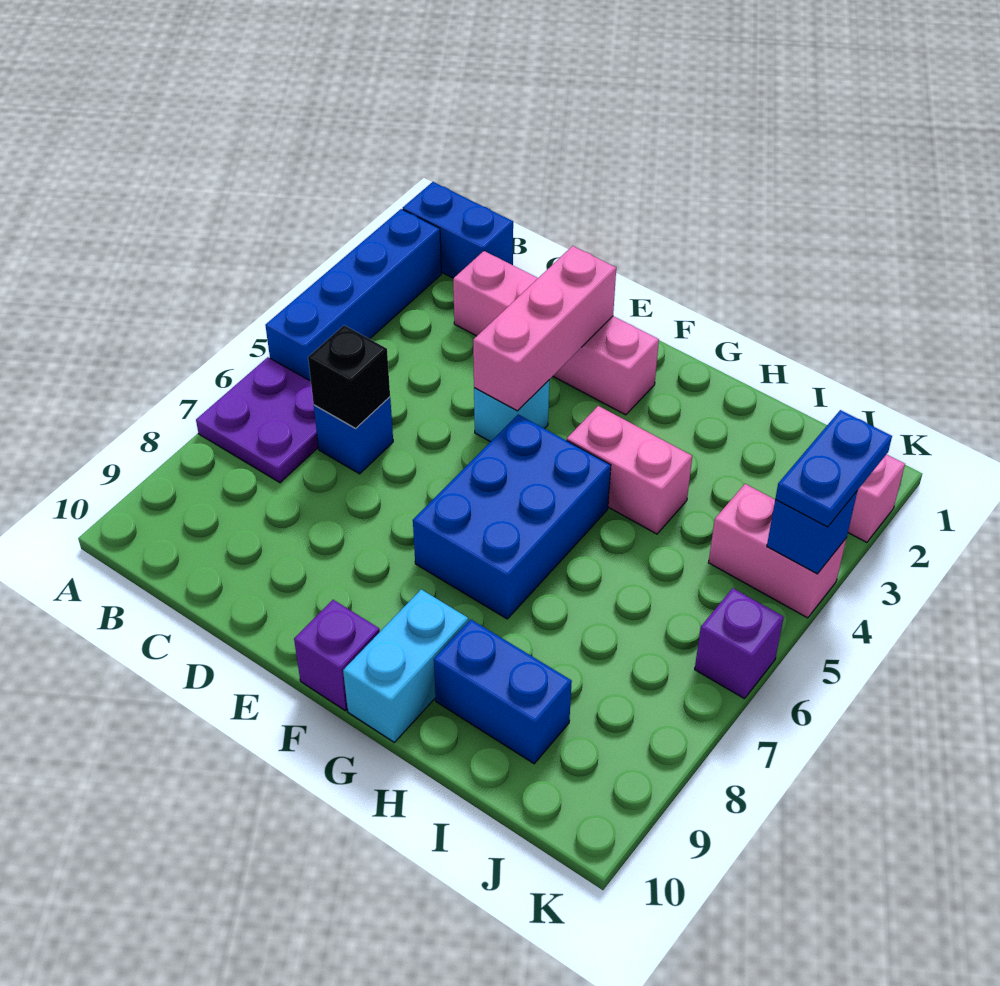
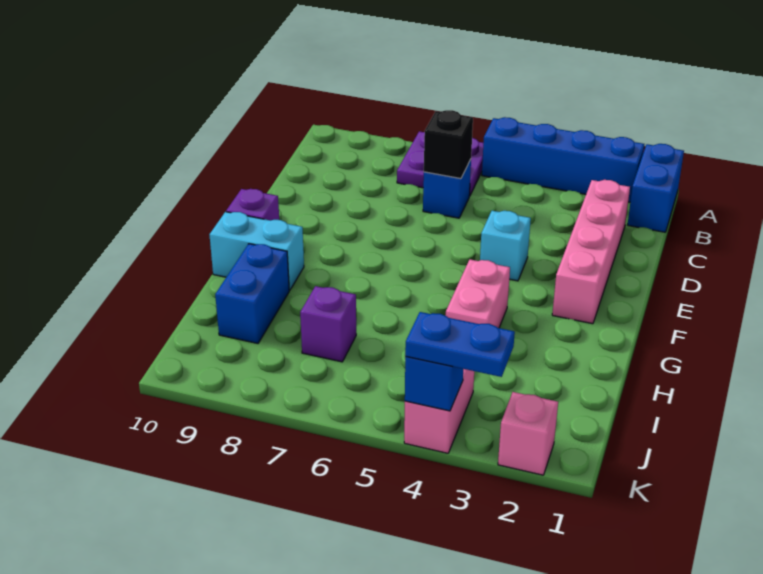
pink brick E2:E4 level 2 -> none
blue brick F5:G7 level 1 -> none
purple brick K6 level 1 -> purple brick I7 level 1

